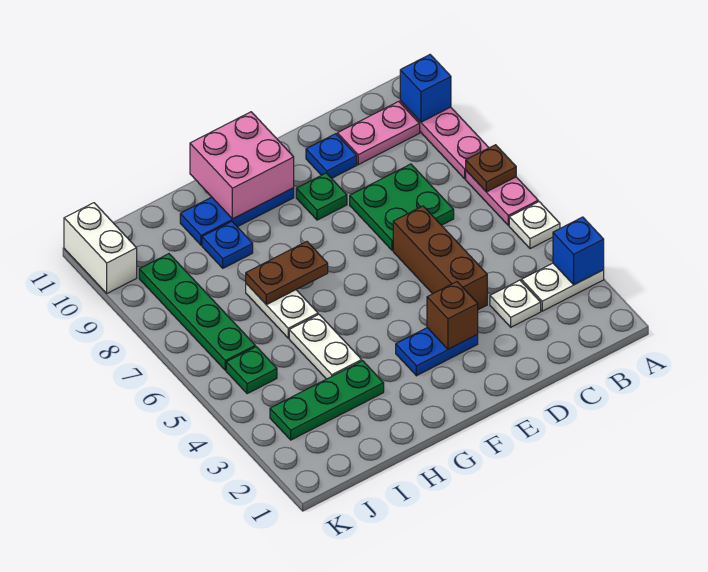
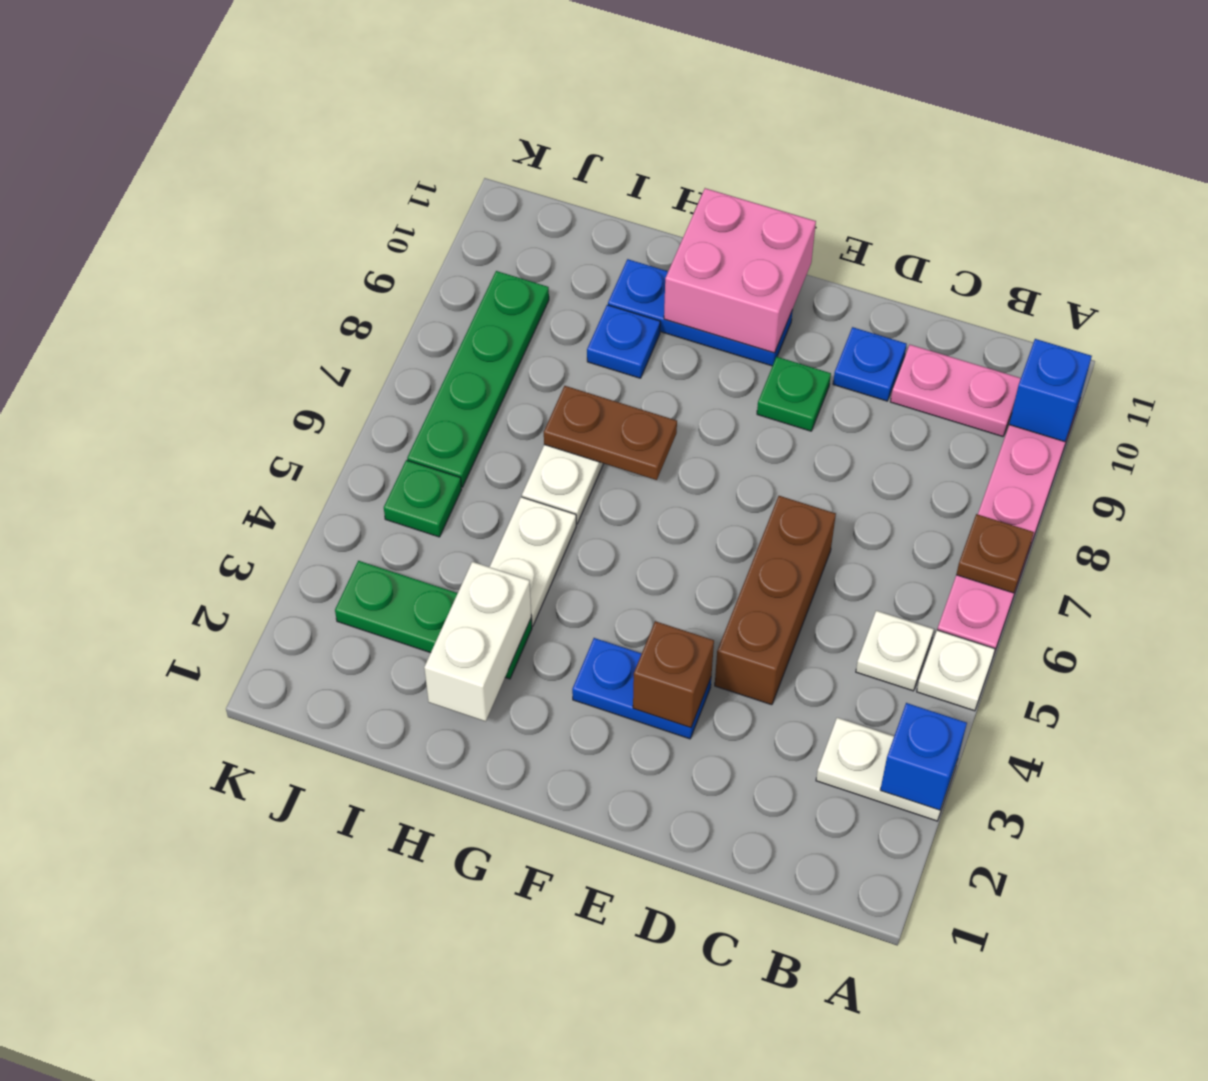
white plate C3 level 1 -> white plate B5 level 1
green plate C7:D8 level 1 -> none
white brick K10:K11 level 1 -> white brick H2:H3 level 2

